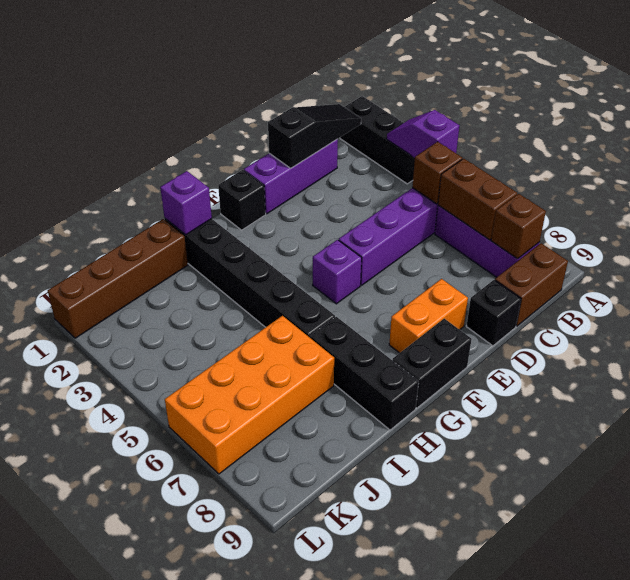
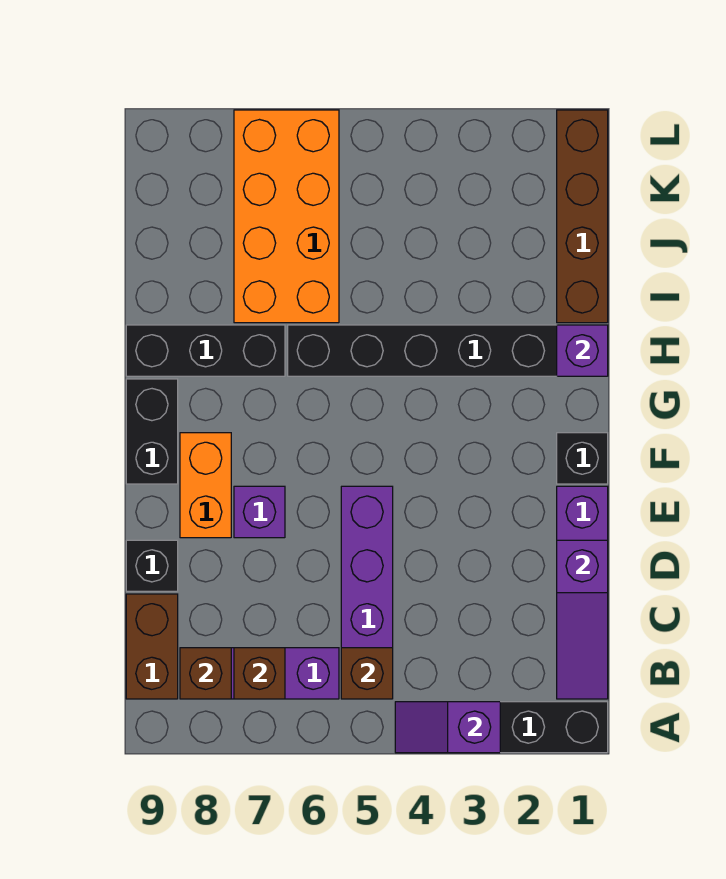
purple slope A3:A4 level 2 top 4 -> purple slope A3:A4 level 2 top 3
black slope B1:D1 level 2 top D -> purple slope B1:D1 level 2 top D
brown brick B6:B7 level 2 -> brown brick B7 level 2
purple brick F5 level 1 -> purple brick E7 level 1

